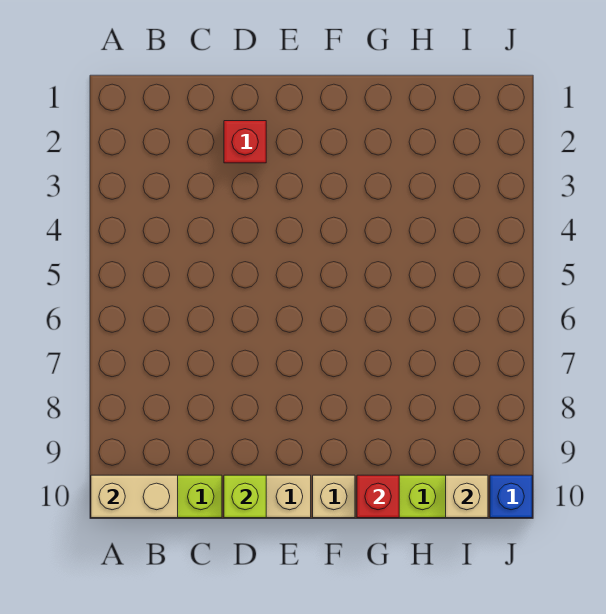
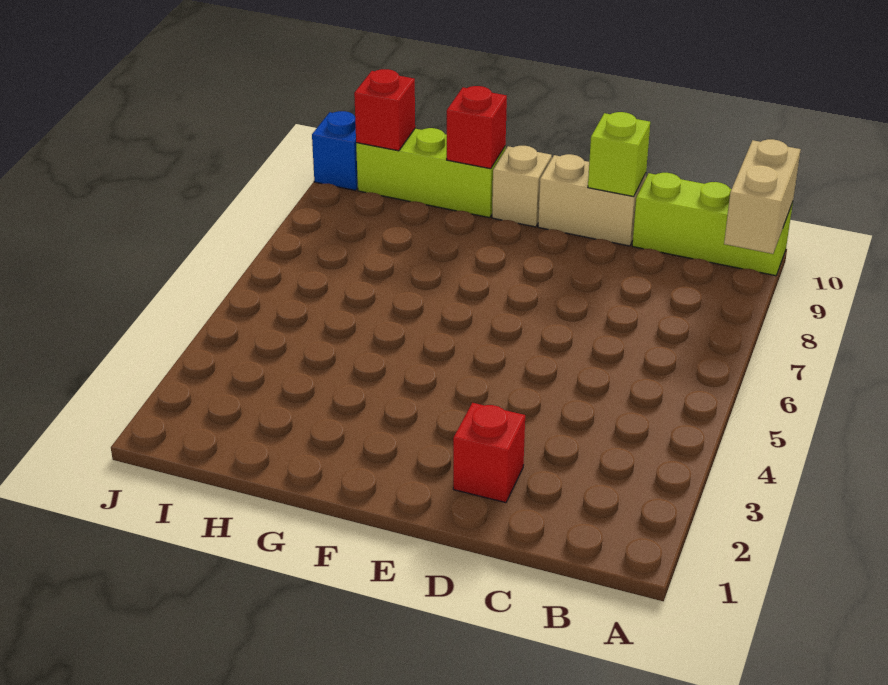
tan brick A10:B10 level 2 -> tan brick A9:A10 level 2
tan brick I10 level 2 -> red brick I10 level 2

